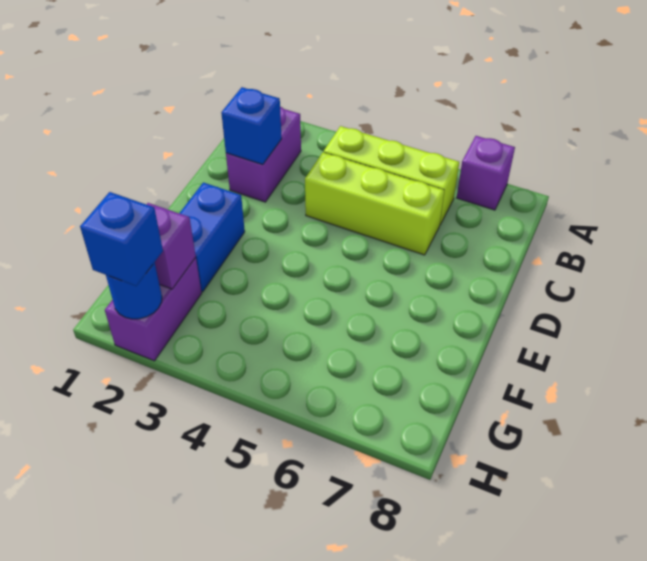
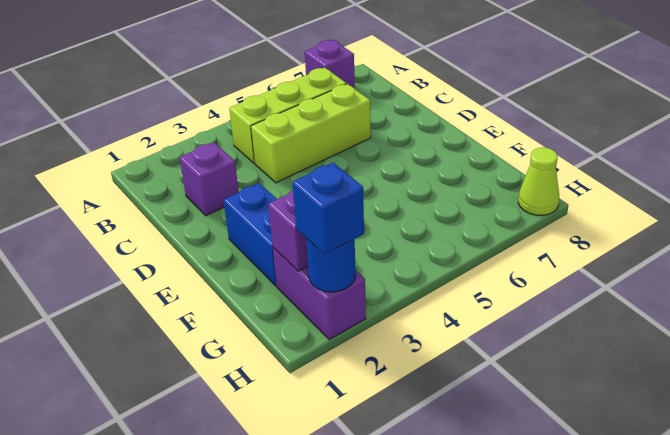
purple brick B2:C2 level 1 -> purple brick C2 level 1
blue brick C2 level 2 -> none
none -> lime cone H8 level 1

